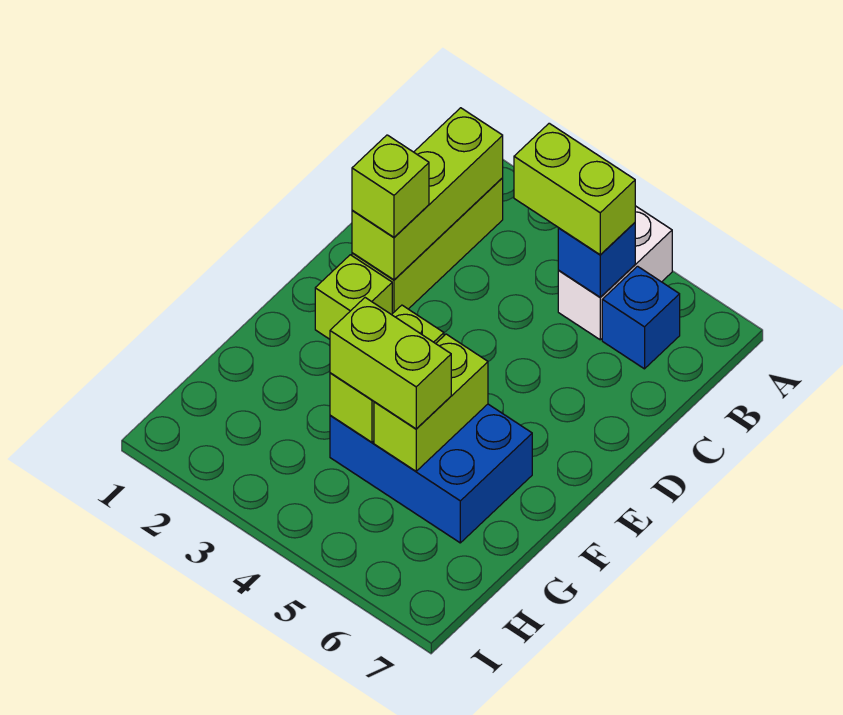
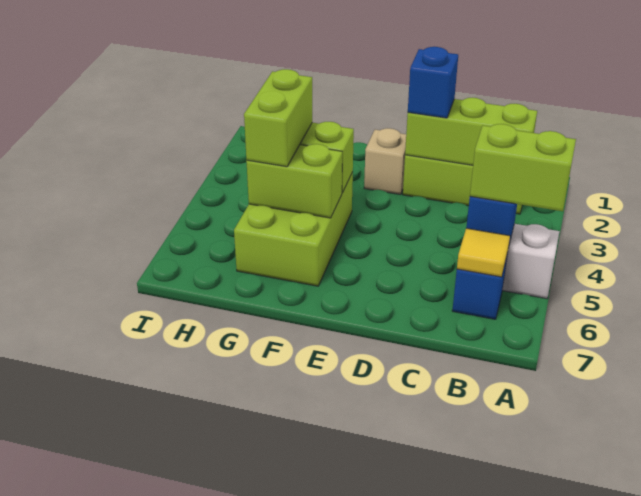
lime brick B4:B5 level 3 -> lime brick A5:B5 level 3
none -> yellow tile B6 level 2
lime brick D2 level 3 -> blue brick D2 level 3
lime brick E2 level 1 -> tan brick E2 level 1
blue brick F4:G6 level 1 -> lime brick F4:G6 level 1

